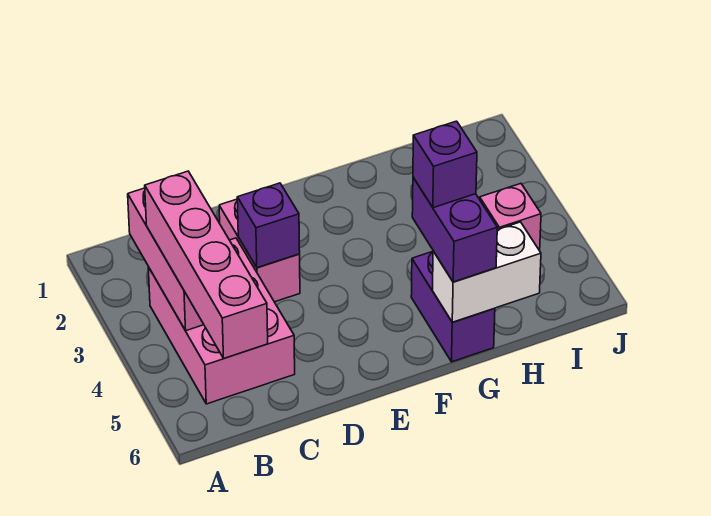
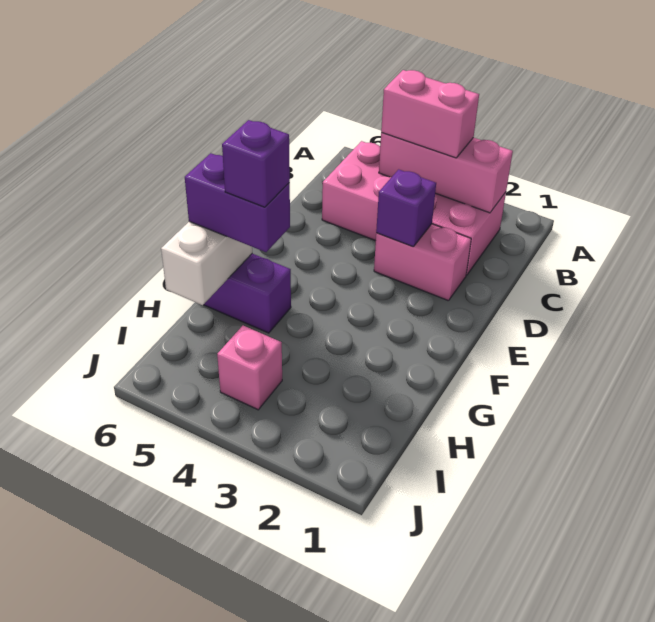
pink brick B3:C5 level 1 -> pink brick B2:C5 level 1
pink brick B3:B6 level 3 -> pink brick B3:B4 level 3

